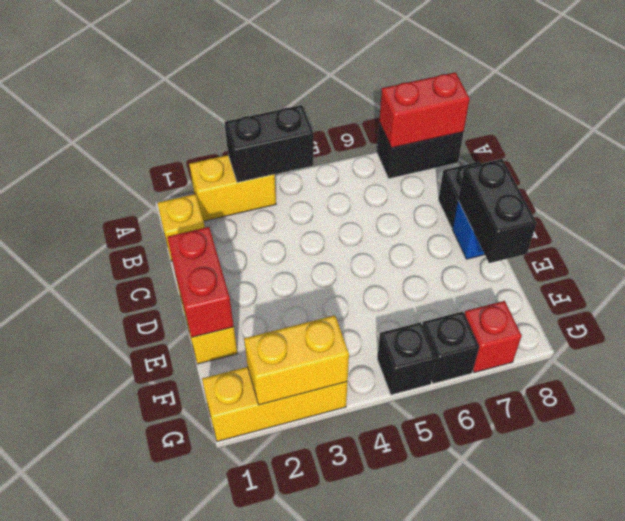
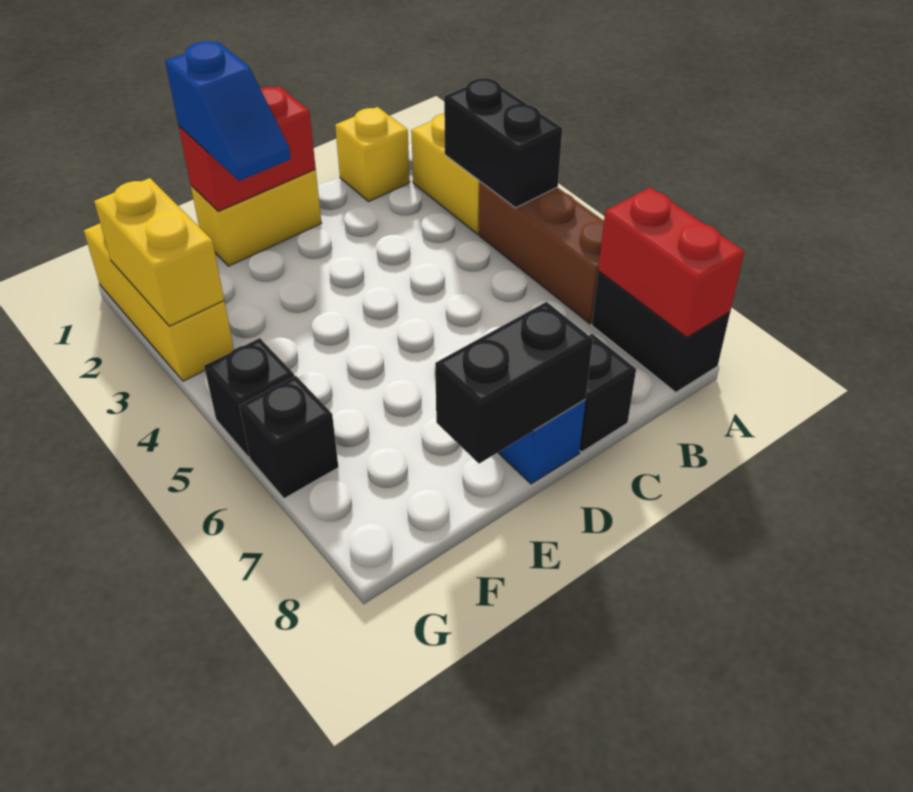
none -> brown brick A4:A6 level 1
none -> blue slope E1:E2 level 3 top 1
red brick G7 level 1 -> none

